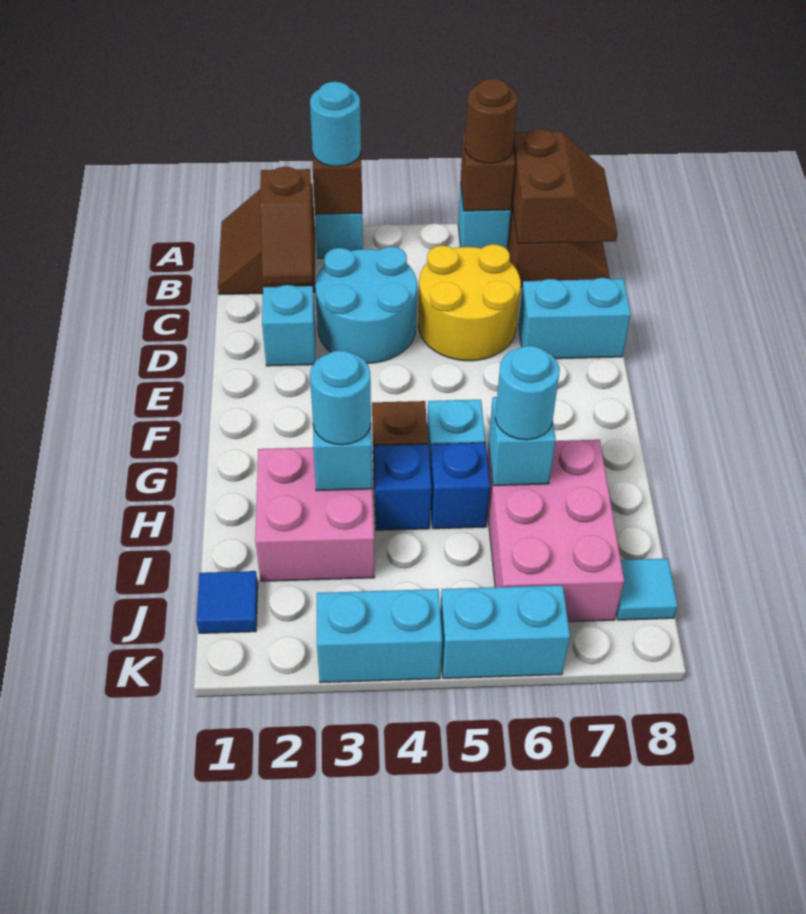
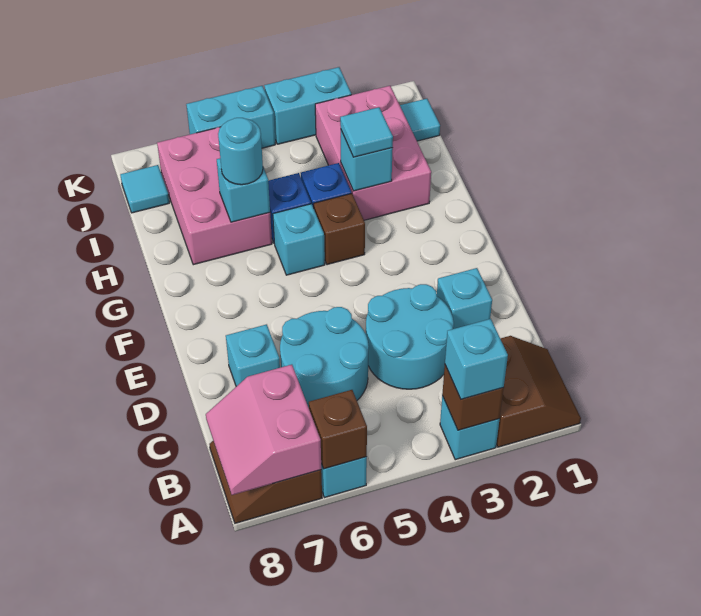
cyan round brick A3 level 3 -> cyan brick A3 level 3
brown round brick A6 level 3 -> none
brown slope A7:B8 level 2 top 7 -> pink slope A7:B8 level 2 top 7
brown slope B2:C2 level 2 top B -> none
yellow round brick C5:D6 level 1 -> cyan round brick C5:D6 level 1
cyan brick D7:D8 level 1 -> cyan brick D7 level 1
pink brick H2:I3 level 1 -> pink brick H2:J3 level 1
cyan round brick H3 level 3 -> cyan tile H3 level 3
blue tile J1 level 1 -> cyan tile J1 level 1

